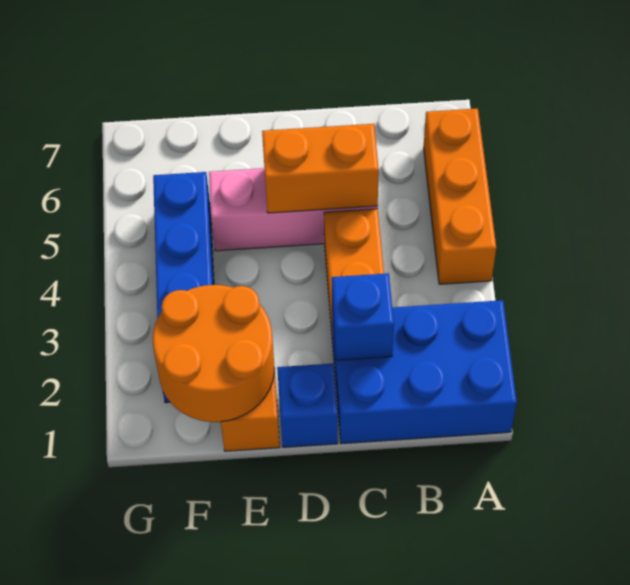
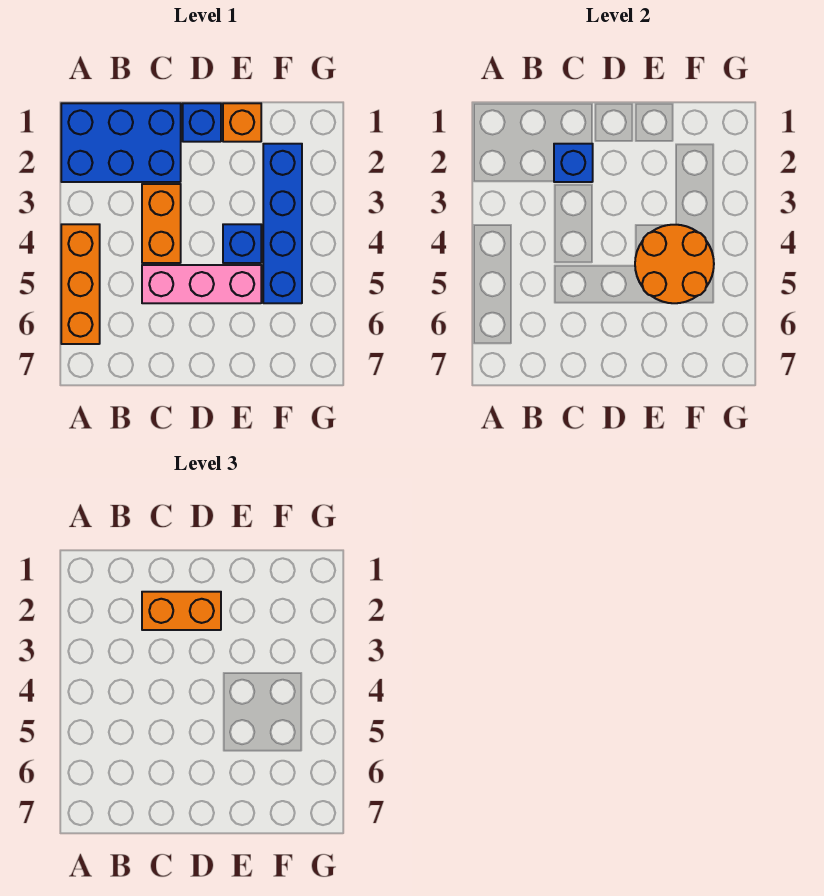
orange brick C5:D5 level 2 -> orange brick C2:D2 level 3
orange round brick E1:F2 level 2 -> orange round brick E4:F5 level 2
none -> blue brick E4 level 1

